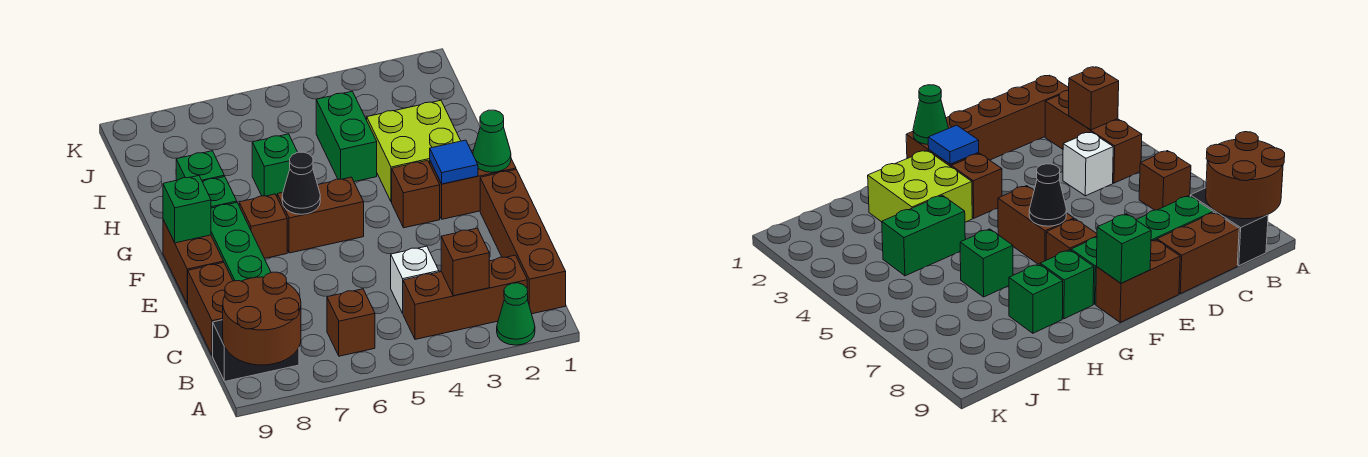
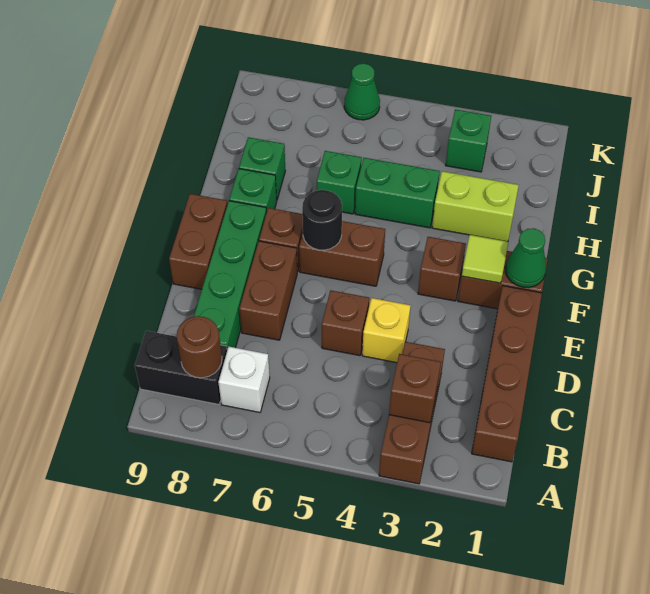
green cone A2 level 1 -> green cone K6 level 1
brown round brick A8:B9 level 2 -> brown round brick B8 level 2
brown brick B2:B4 level 1 -> brown brick A3:C3 level 1
brown brick B6 level 1 -> brown brick D5 level 1
white brick C4 level 1 -> white brick B7 level 1
brown brick C9:D9 level 1 -> brown brick D7:E7 level 1
none -> yellow brick D4 level 1
blue tile F2 level 2 -> lime tile F2 level 2
black cone F6 level 2 -> black round brick F6 level 2
green brick F9 level 2 -> green brick J3 level 1
lime brick G2:H3 level 1 -> lime brick H2:H3 level 1
green brick H4:I4 level 1 -> green brick H4:H5 level 1

